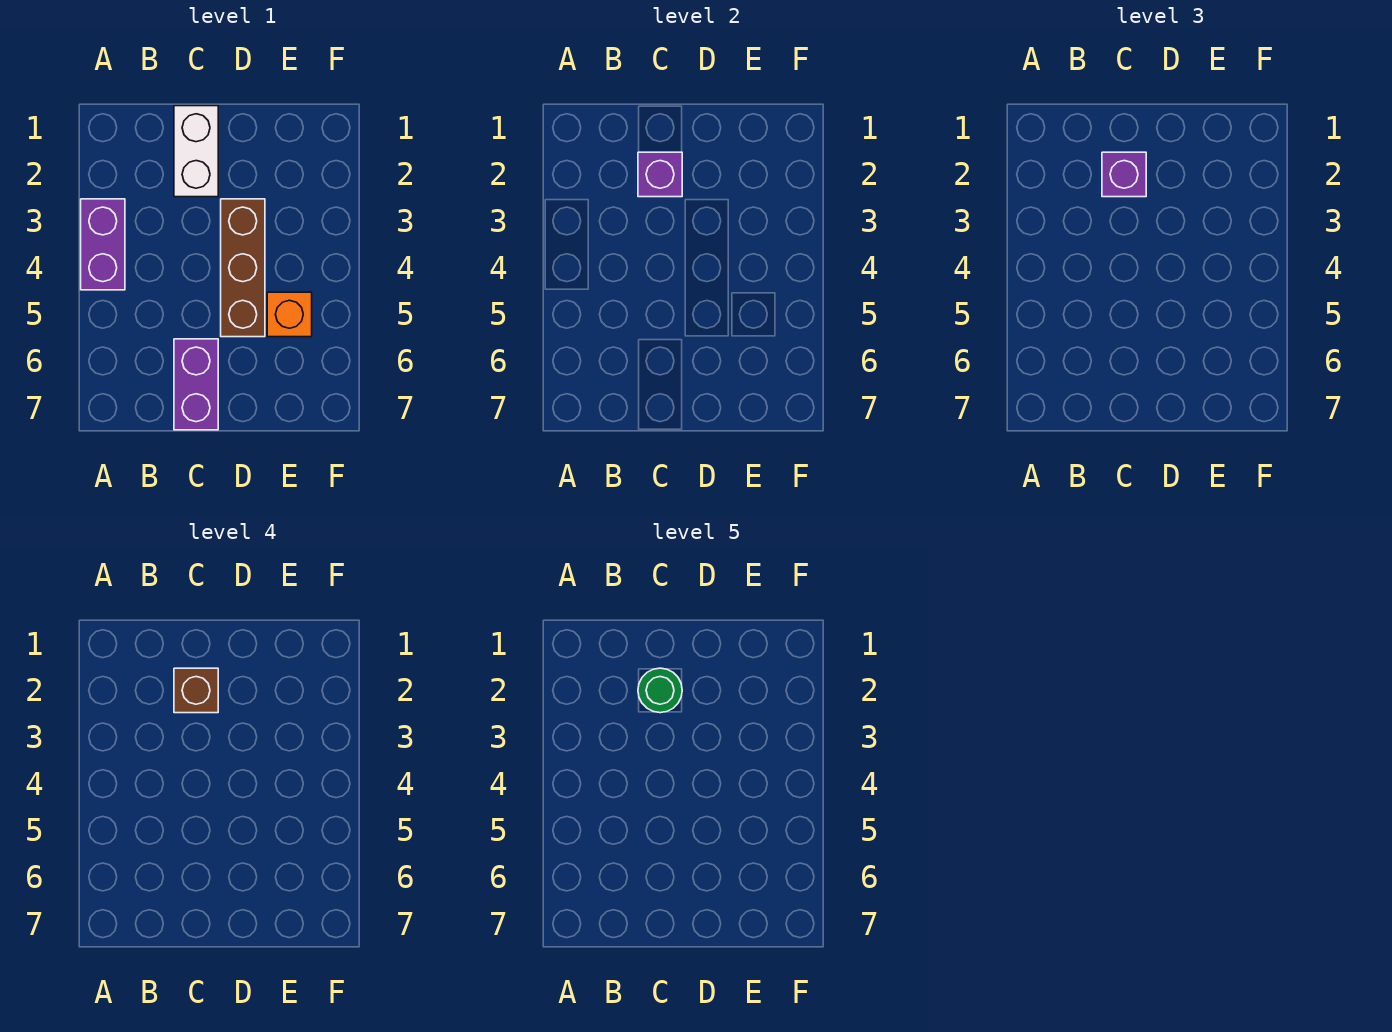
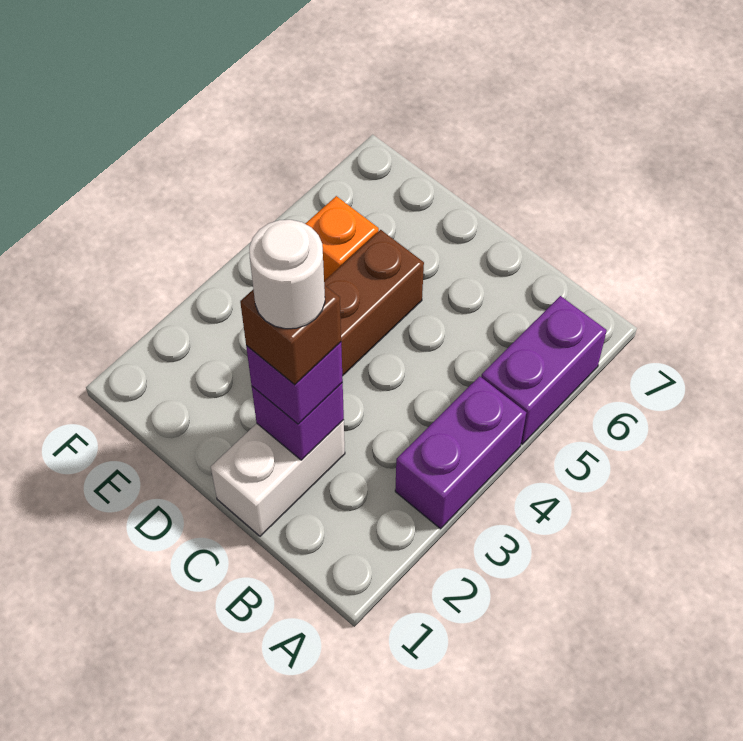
green round brick C2 level 5 -> white round brick C2 level 5
purple brick C6:C7 level 1 -> purple brick A5:A6 level 1

